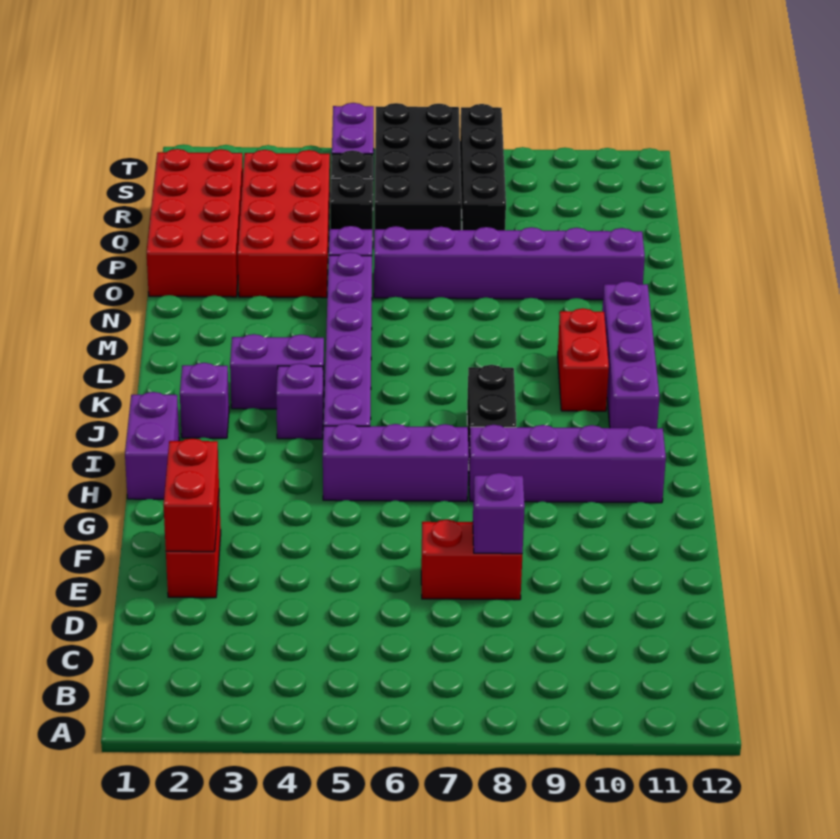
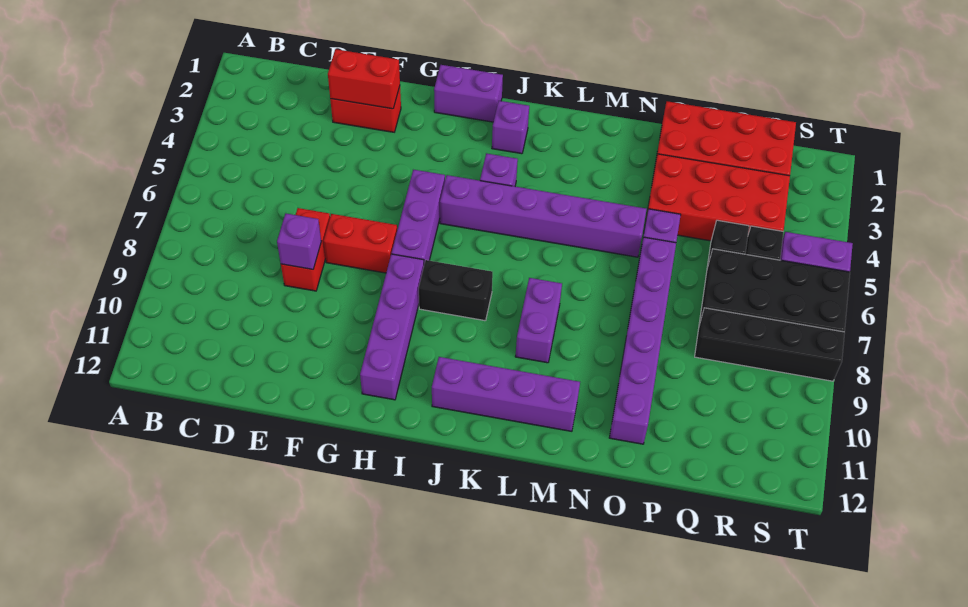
purple brick K3:K4 level 1 -> purple brick L8:L9 level 1
red brick K10:L10 level 1 -> red brick F7:G7 level 1

